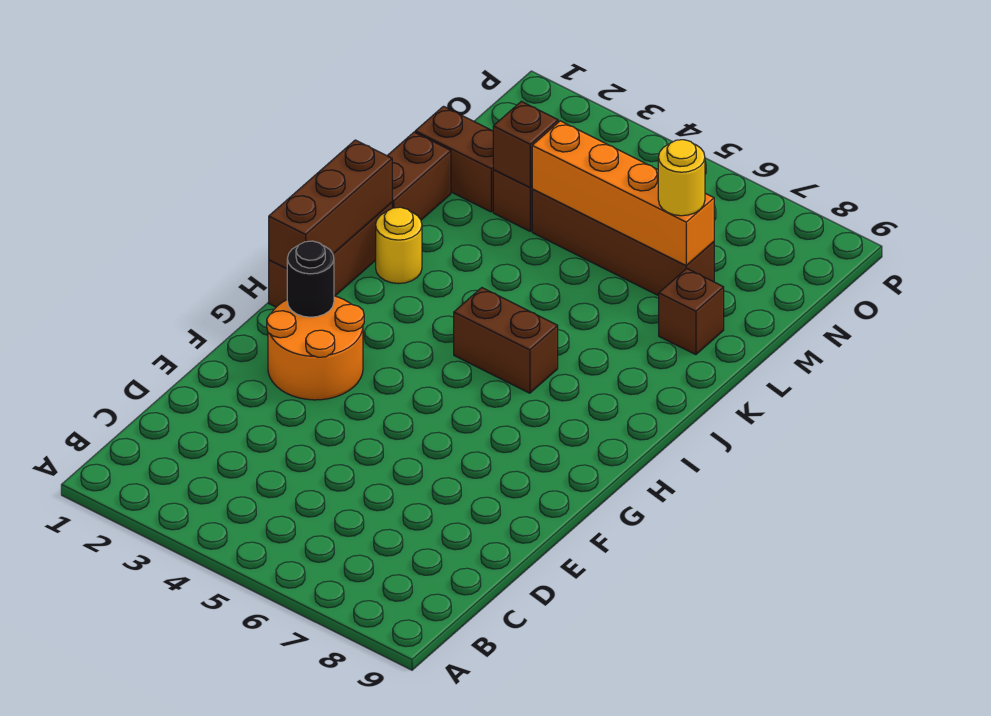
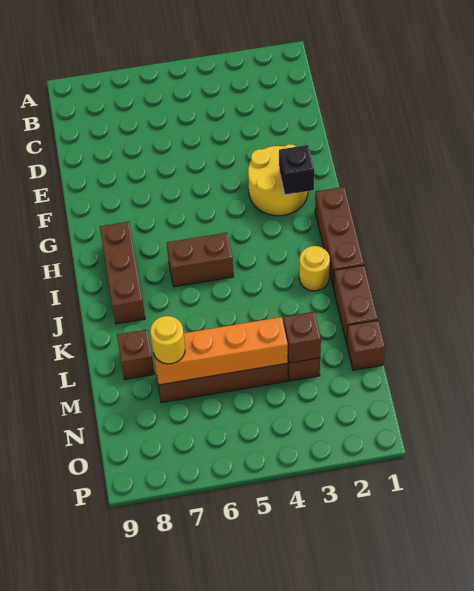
orange round brick F2:G3 level 1 -> yellow round brick F2:G3 level 1
black round brick G2 level 2 -> black brick G2 level 2
brown brick H1:J1 level 2 -> brown brick H8:J8 level 1
brown brick M1:M2 level 1 -> brown brick M1 level 1

